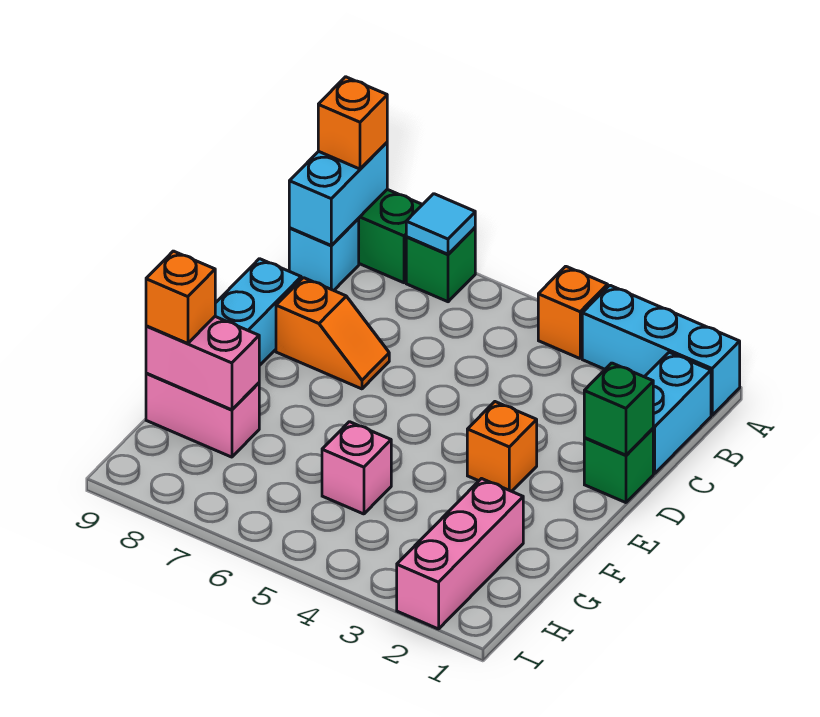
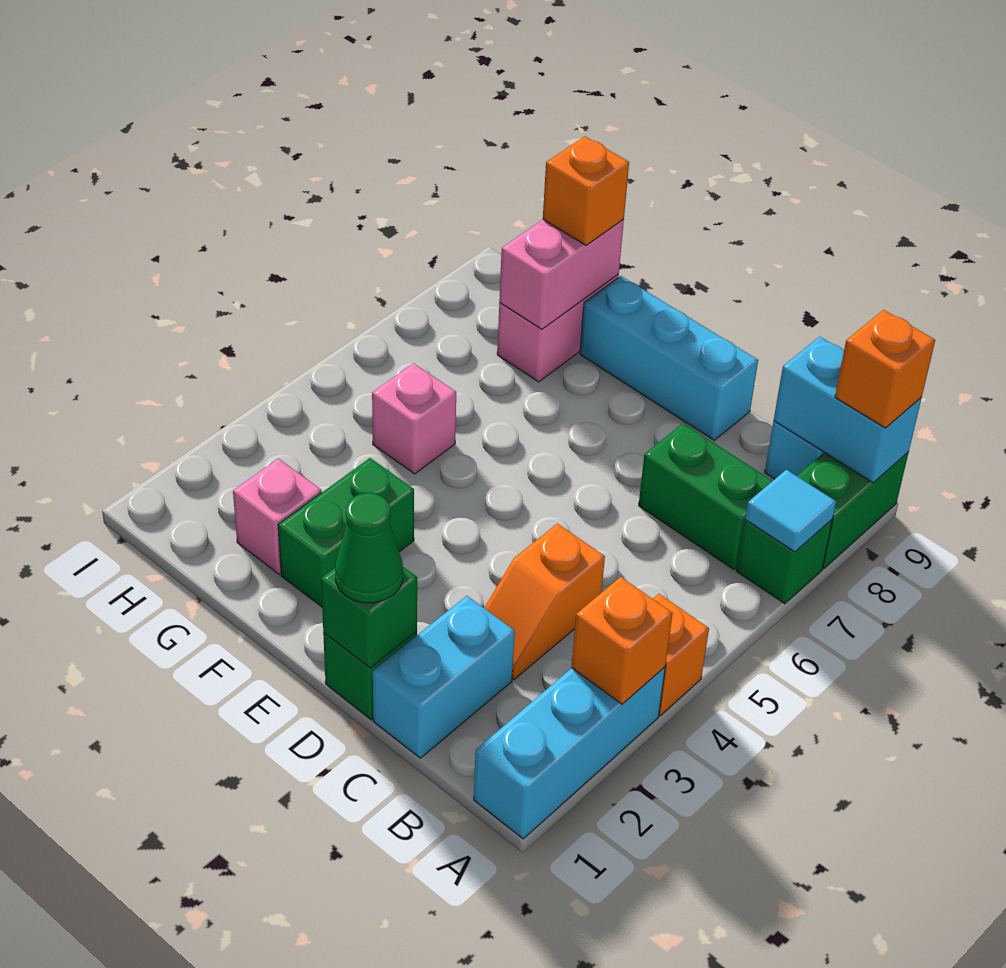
cyan brick B1:C1 level 1 -> cyan brick C1:C2 level 1
none -> green brick B7:C7 level 1
none -> green cone D1 level 3
orange slope D7:D8 level 1 top 8 -> orange slope C3:C4 level 1 top 4
orange brick E3 level 1 -> orange brick A3 level 2
none -> green brick F2:F3 level 1
pink brick G2:I2 level 1 -> pink brick G2 level 1

